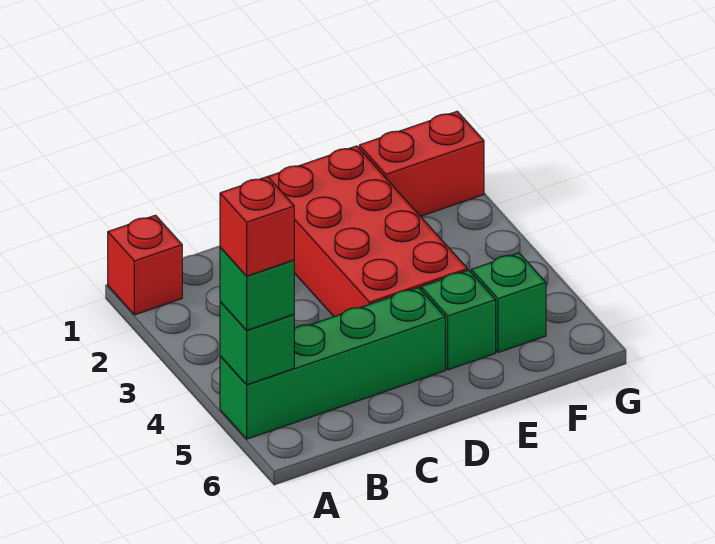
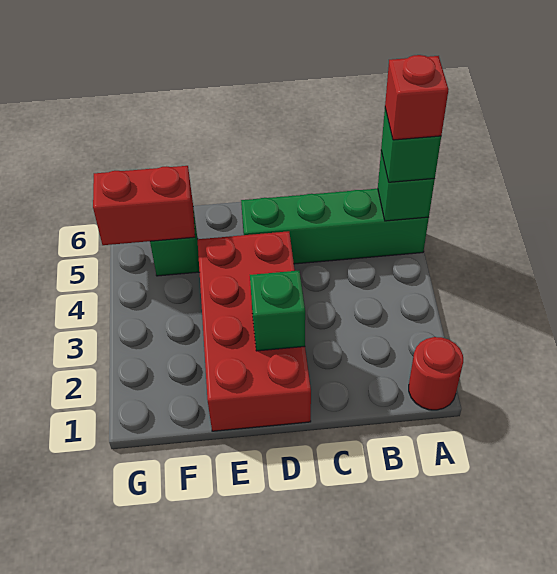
red brick A1 level 1 -> red round brick A1 level 1
green brick E5 level 1 -> green brick D2 level 2
red brick F1:G1 level 1 -> red brick F5:G5 level 2

